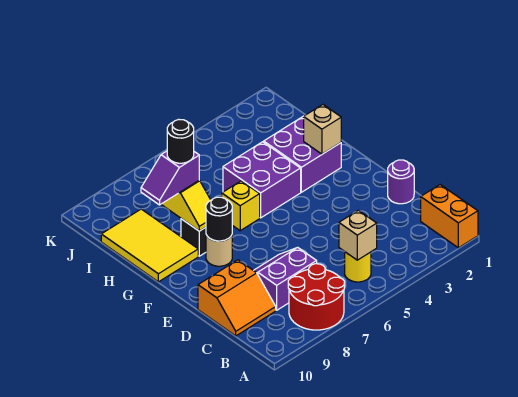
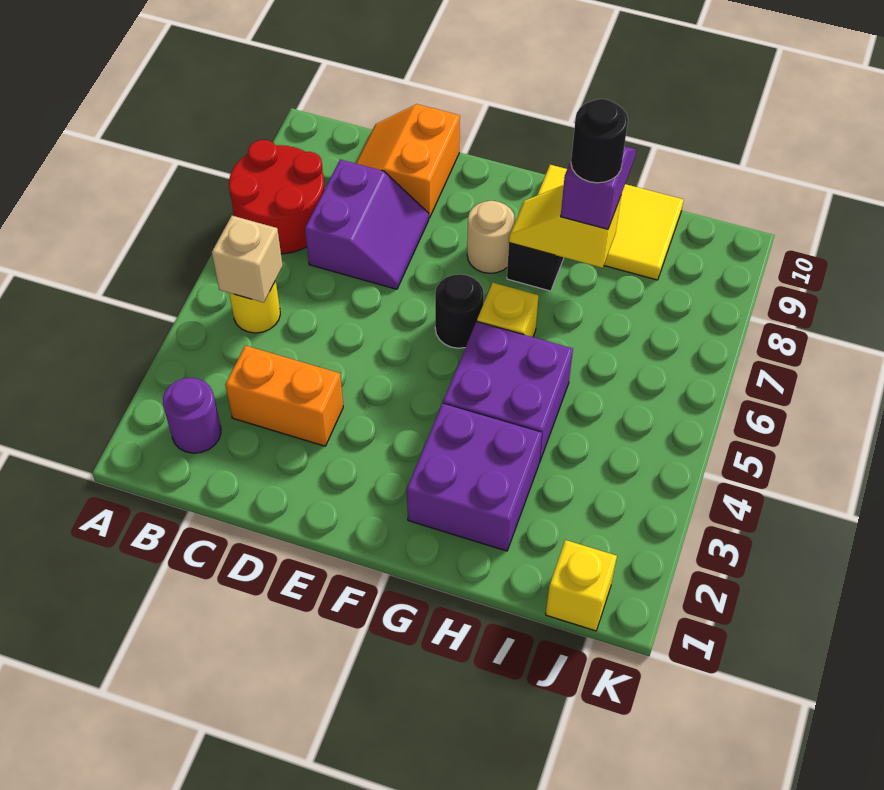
orange brick A1:B1 level 1 -> orange brick C3:D3 level 1
purple round brick D1 level 1 -> purple round brick B2 level 1
black round brick F8 level 2 -> black round brick F6 level 1
tan brick G2 level 2 -> none
none -> yellow brick J1 level 1

